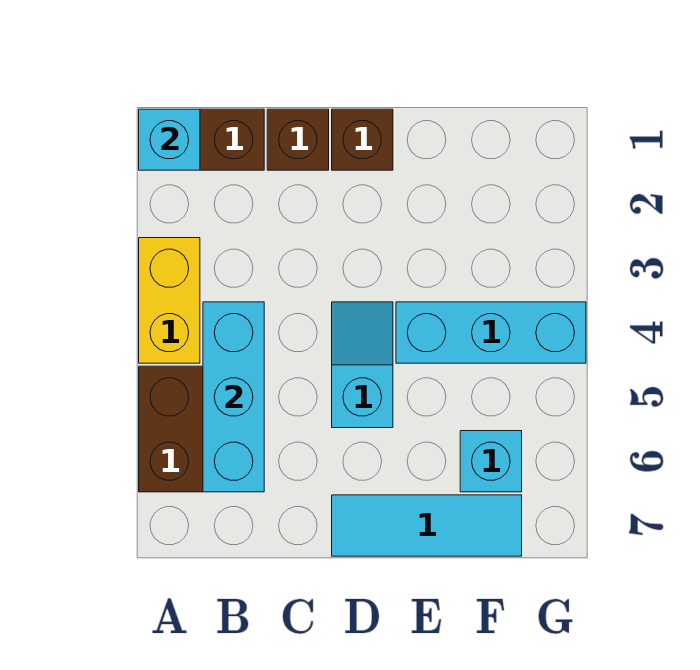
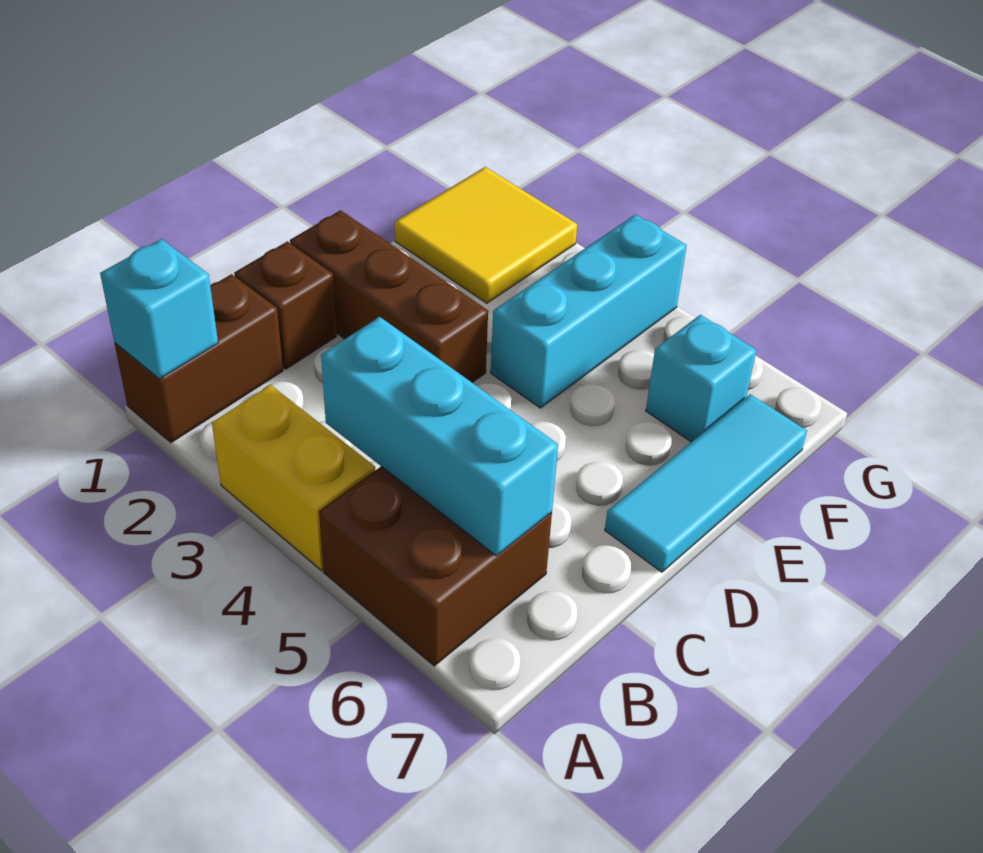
brown brick D1 level 1 -> brown brick D1:D3 level 1
cyan slope D4:D5 level 1 top 5 -> none
none -> yellow tile F1:G2 level 1

